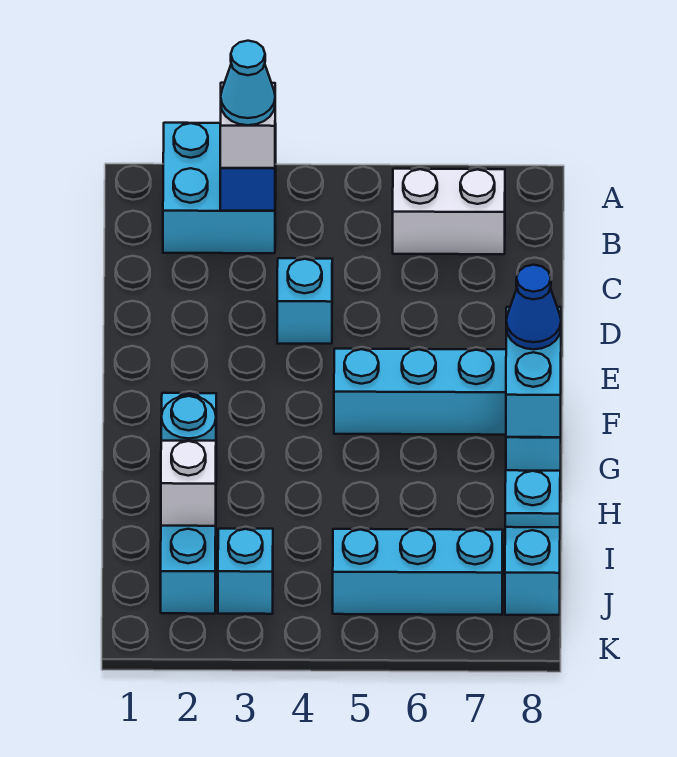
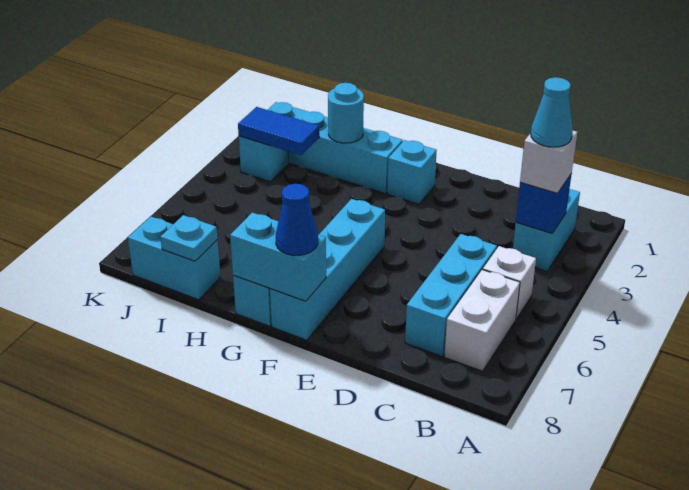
cyan brick A2:B3 level 1 -> cyan brick B2:B3 level 1
cyan brick D4 level 1 -> cyan brick F2 level 1
white brick I2 level 2 -> white brick B5 level 1
none -> blue tile I3:J3 level 2
cyan brick J5:J7 level 1 -> cyan brick C5:C7 level 1

